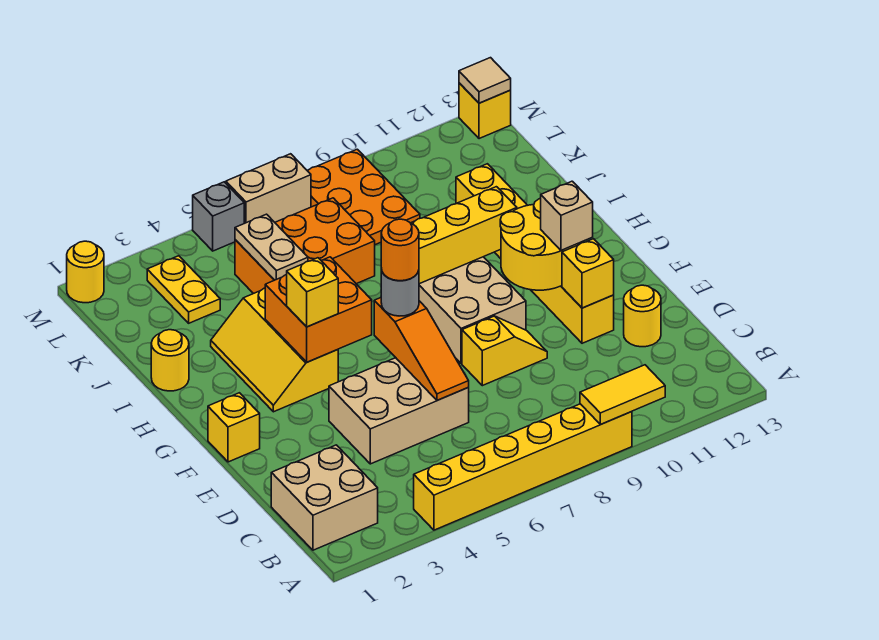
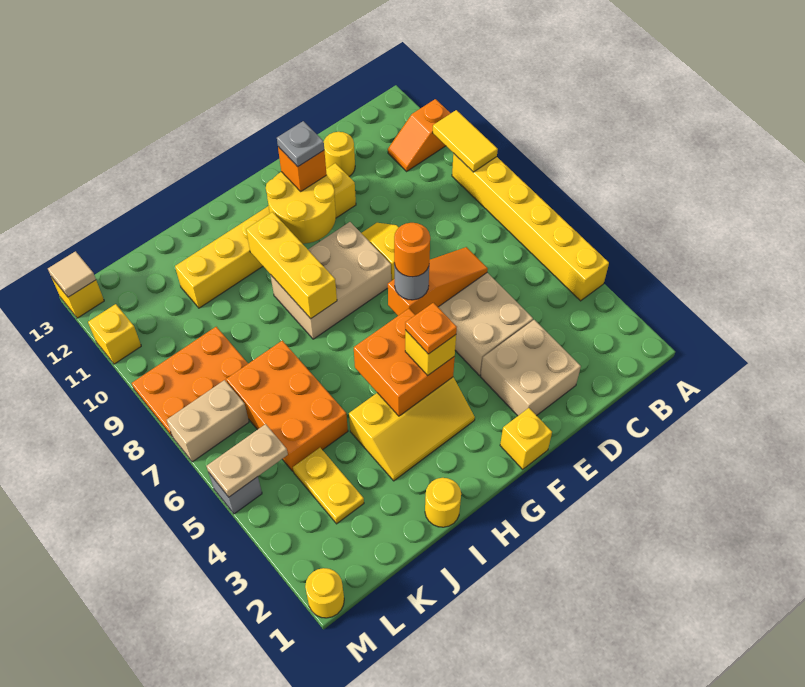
none -> orange slope A11:B11 level 1 top A
tan brick B1:C2 level 1 -> tan brick D2:E3 level 1
yellow brick E11 level 2 -> yellow brick M11 level 1
tan brick F11 level 3 -> orange brick F11 level 3
none -> grey plate F11 level 4
none -> orange plate G4 level 4
tan plate J5:K5 level 2 -> tan plate L5:M5 level 2
yellow plate K3:L3 level 1 -> yellow plate K3:K4 level 1
tan brick M6:M7 level 1 -> tan brick L7:M7 level 1

